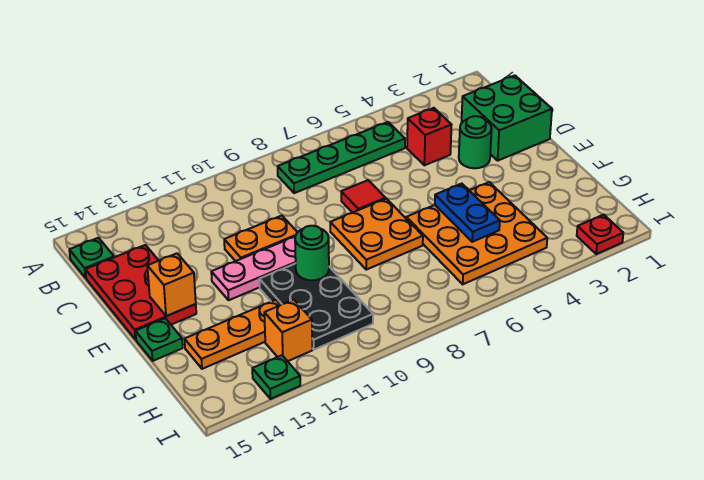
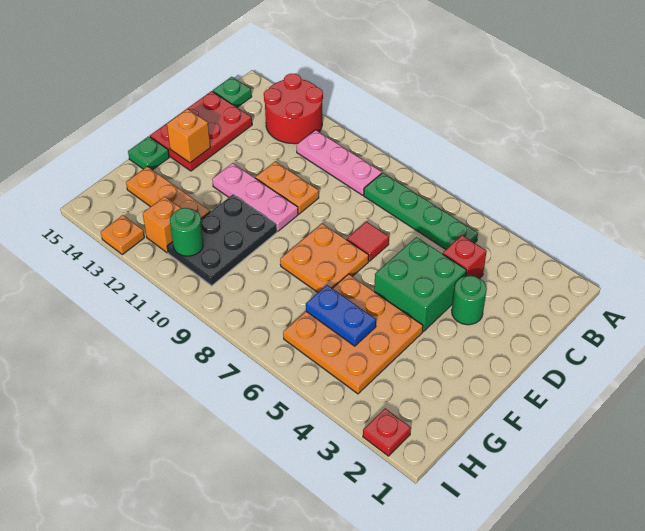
none -> red round brick A12:B13 level 1
none -> pink plate B9:B11 level 1
green brick C1:D2 level 1 -> green brick D4:E5 level 1
blue plate F5:G5 level 2 -> blue plate G5:G6 level 2
green round brick F10 level 2 -> green round brick H11 level 2
green plate I13 level 1 -> orange plate I13 level 1

